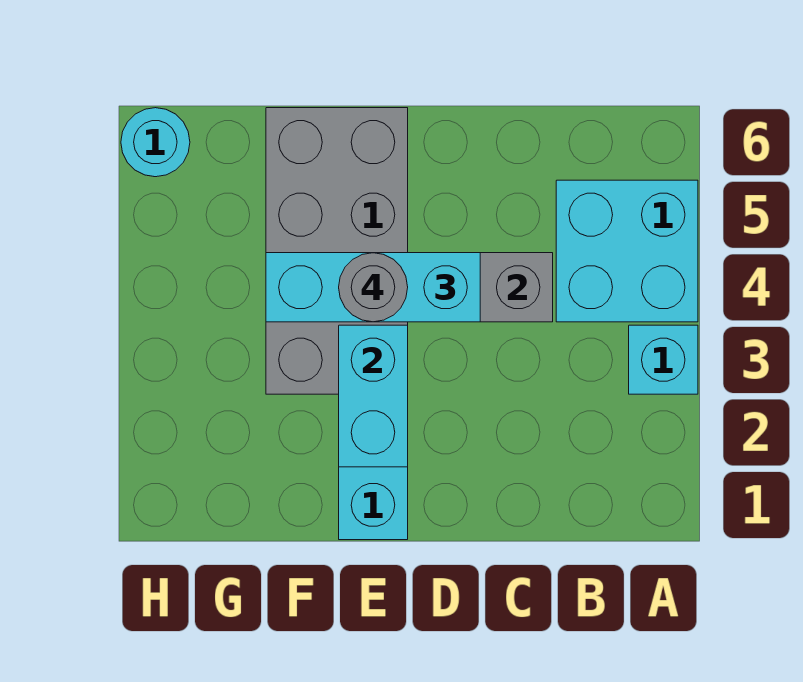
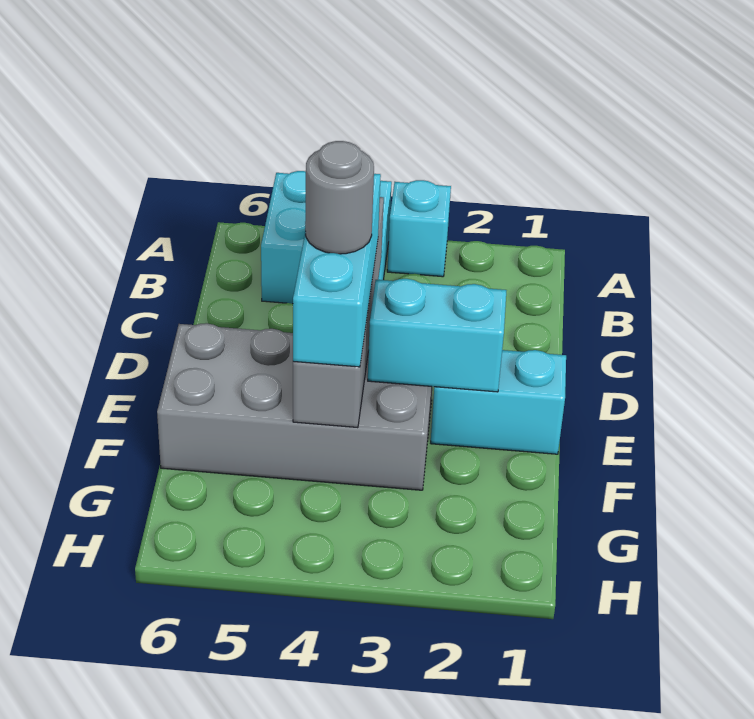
cyan round brick H6 level 1 -> none

